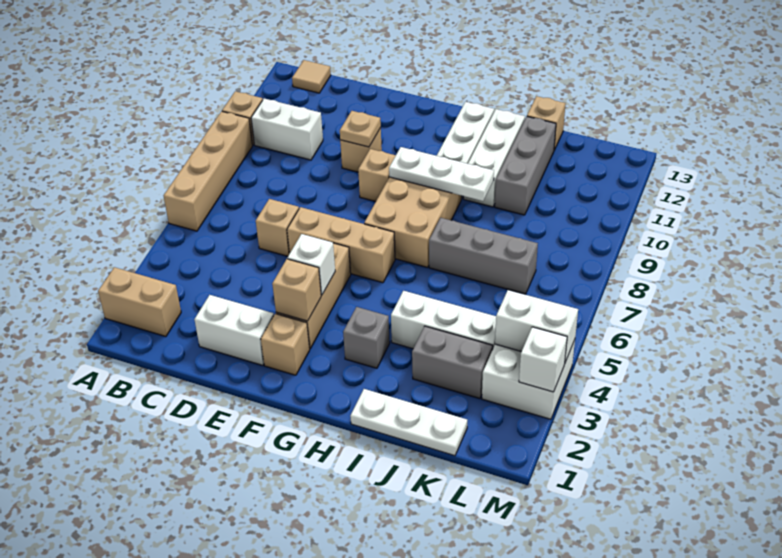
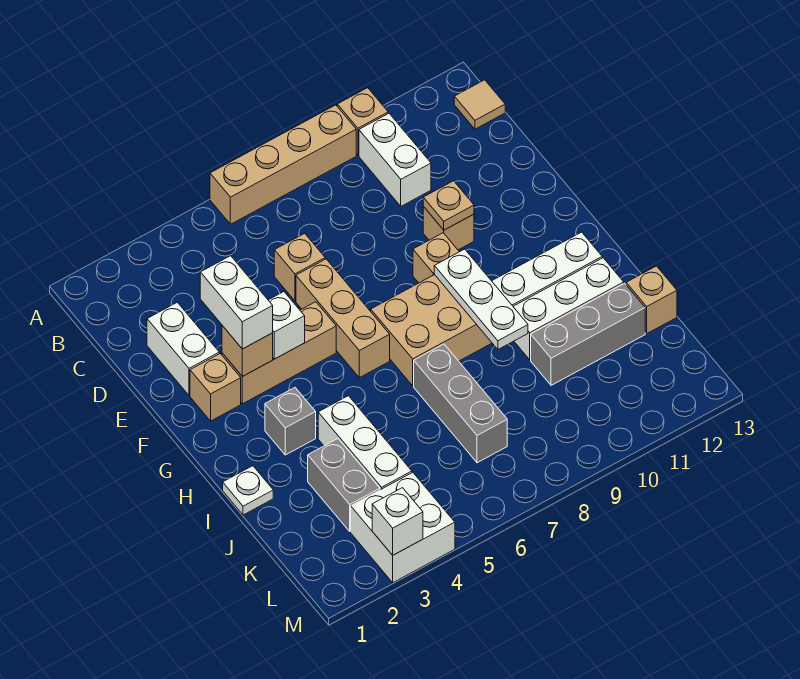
tan brick A2:B2 level 1 -> none
white plate I1:K1 level 1 -> white plate I1 level 1
white brick L4:M4 level 2 -> white brick E3:F3 level 3

